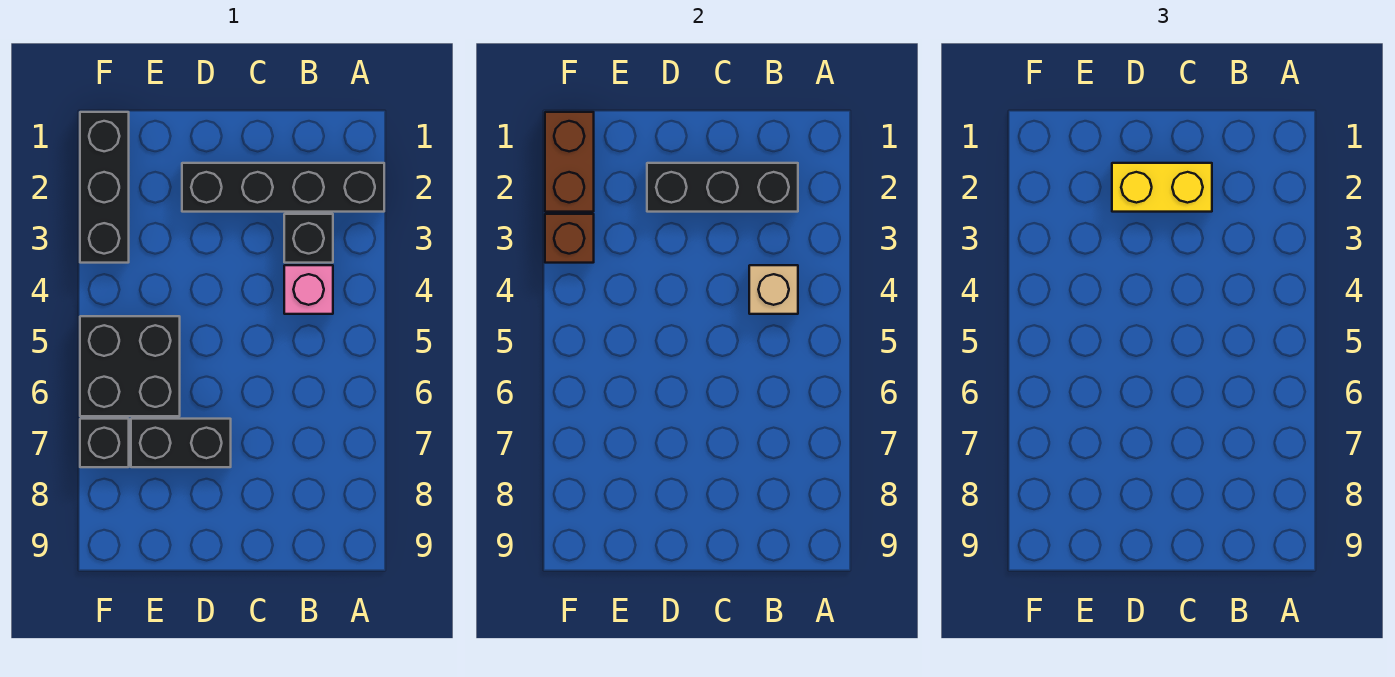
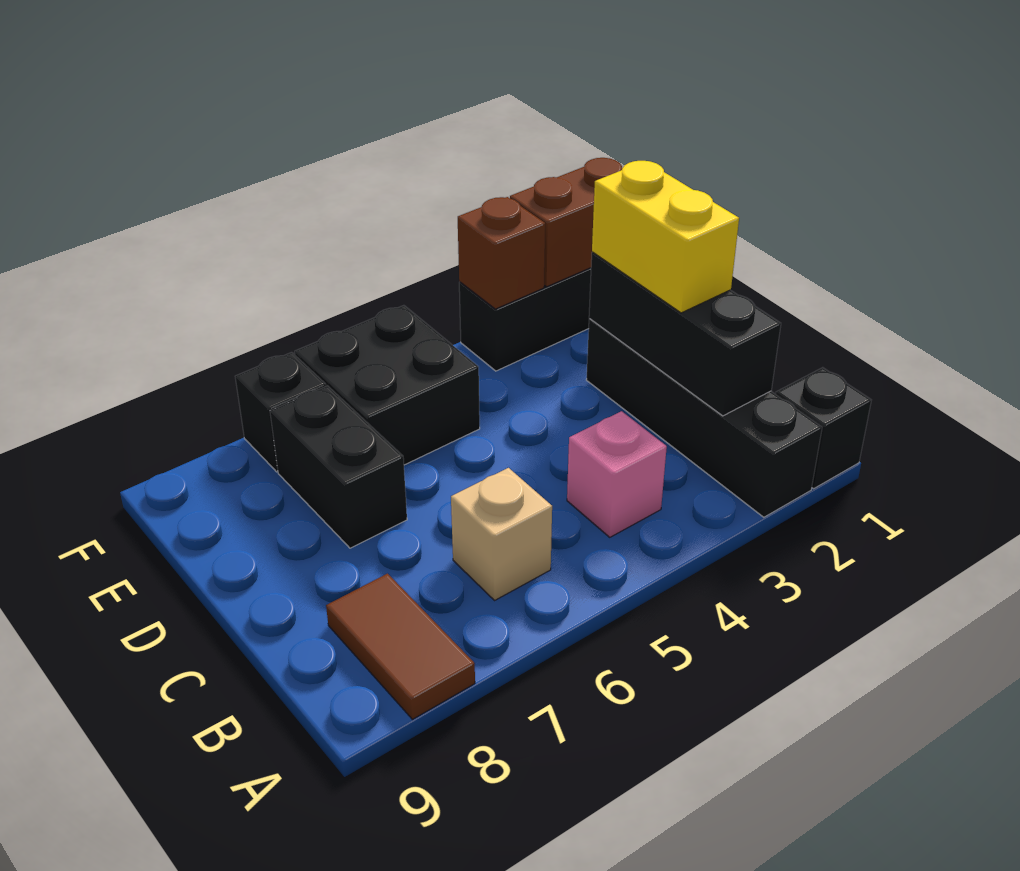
none -> brown tile A8:B8 level 1
black brick B3 level 1 -> black brick A1 level 1
tan brick B4 level 2 -> tan brick B6 level 1

